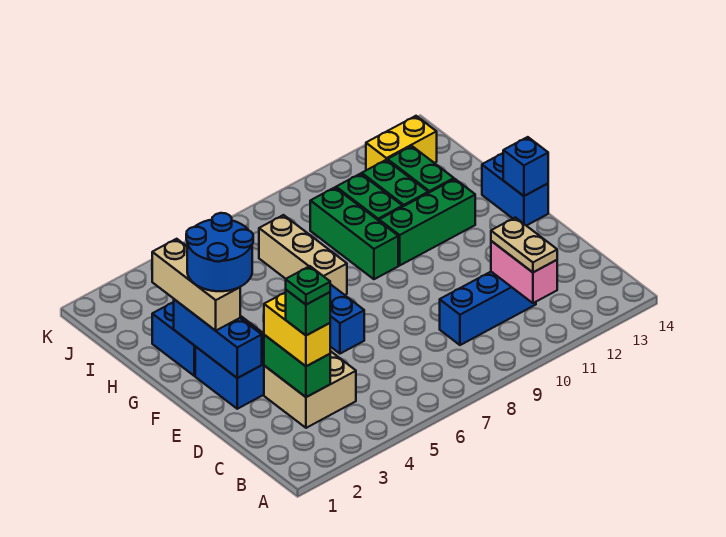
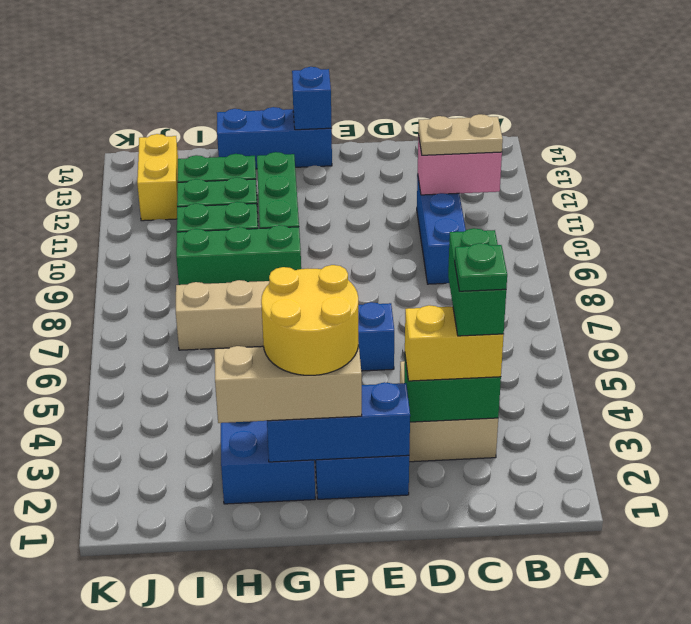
green brick C3 level 4 -> green brick C3:C4 level 4
blue round brick F2:G3 level 4 -> yellow round brick F2:G3 level 4
blue brick F14:G14 level 1 -> blue brick F14:H14 level 1

